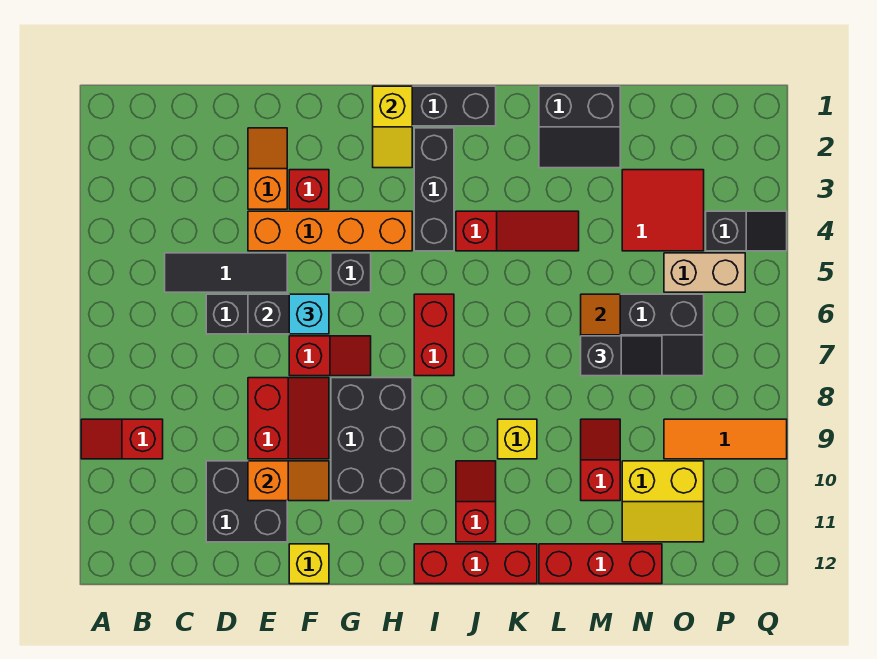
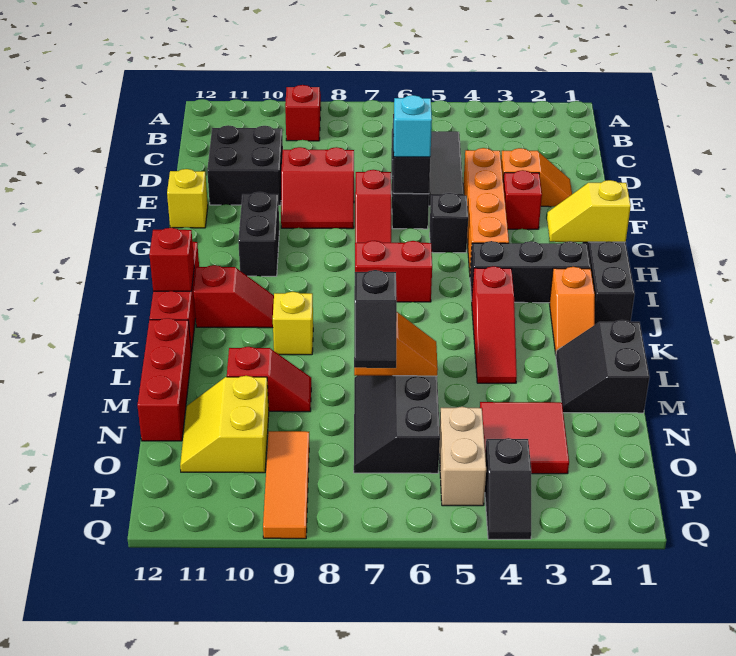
orange slope E10:F10 level 2 top E -> orange slope J2:K2 level 1 top J
black brick G8:H10 level 1 -> black brick G10:H10 level 1
none -> red brick J12 level 2

